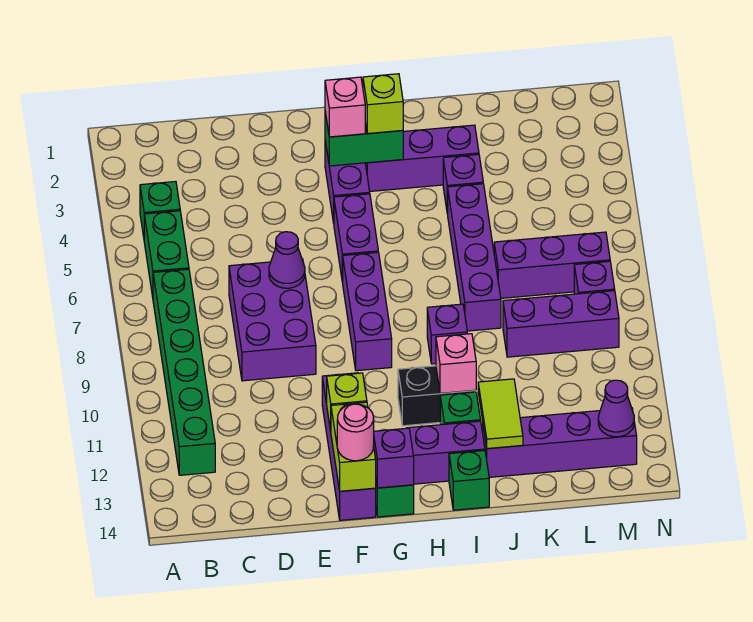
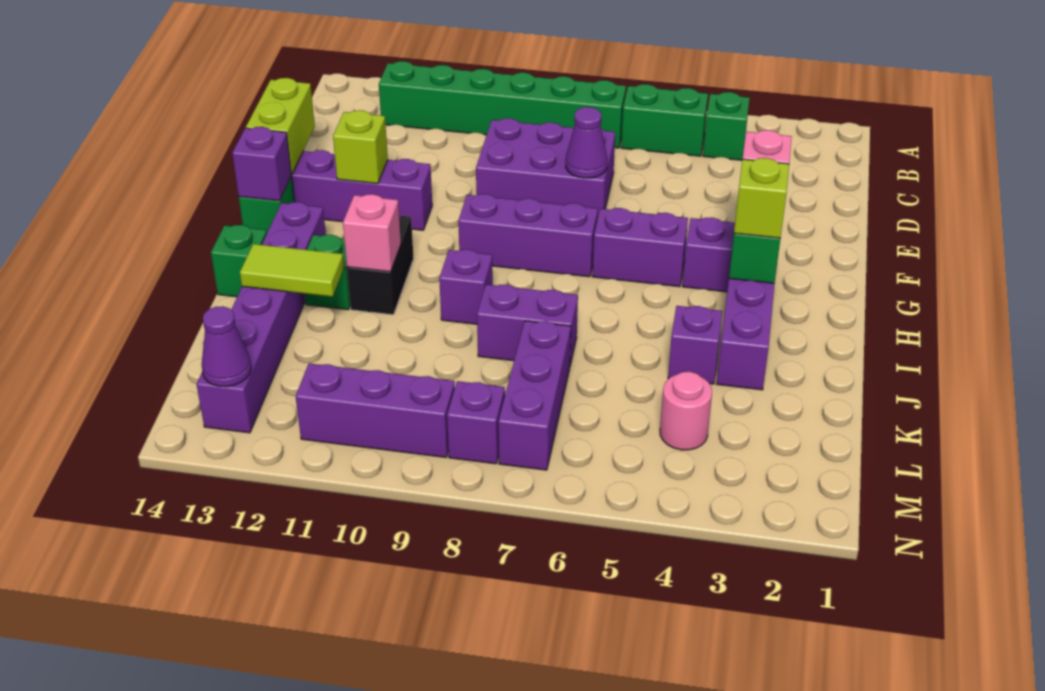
lime brick F13:F14 level 2 -> lime brick E14:F14 level 2
pink round brick F14 level 3 -> pink round brick L4 level 1
purple brick J5:J8 level 1 -> purple brick J7:J8 level 1
purple brick K9:M9 level 1 -> purple brick M9:M11 level 1

